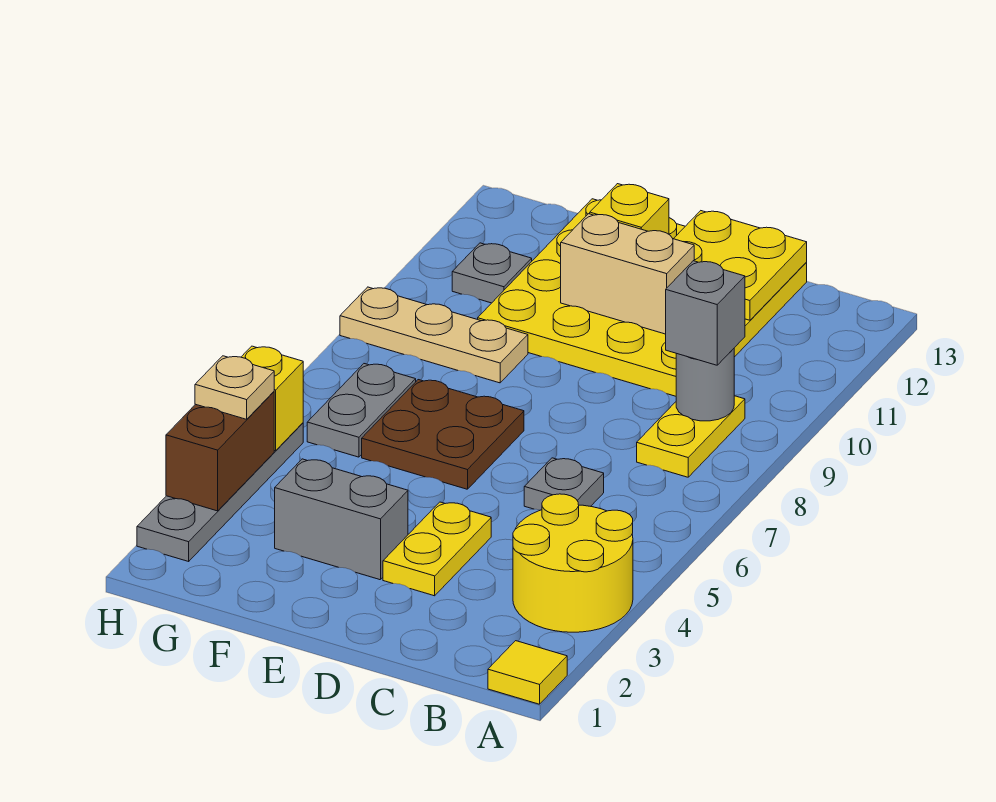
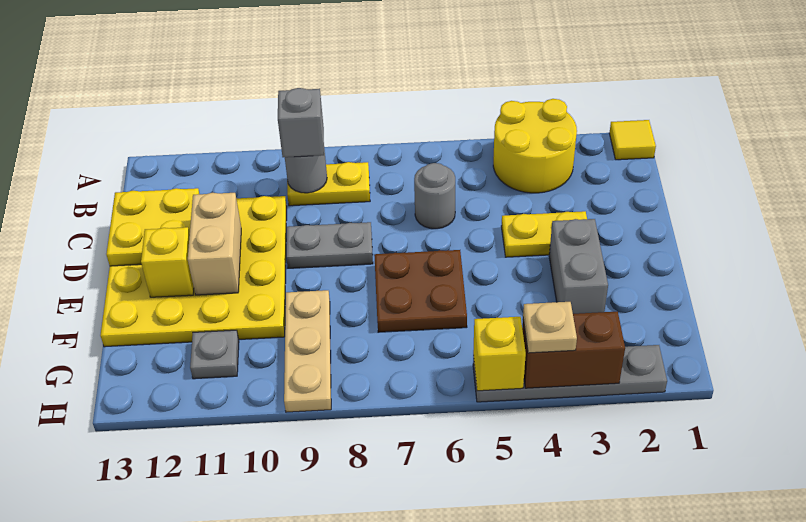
grey plate C6 level 1 -> grey round brick C6 level 1
grey plate G6:G7 level 1 -> grey plate D8:D9 level 1

